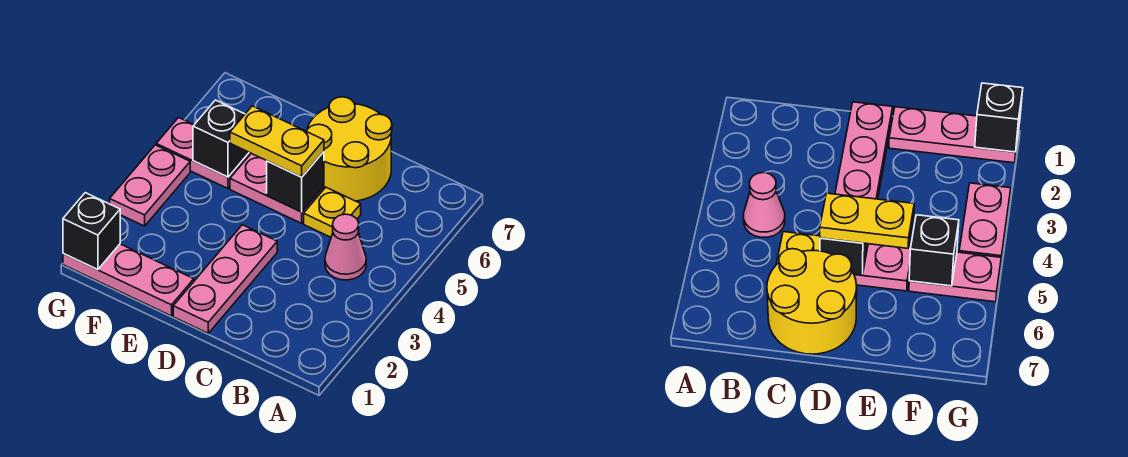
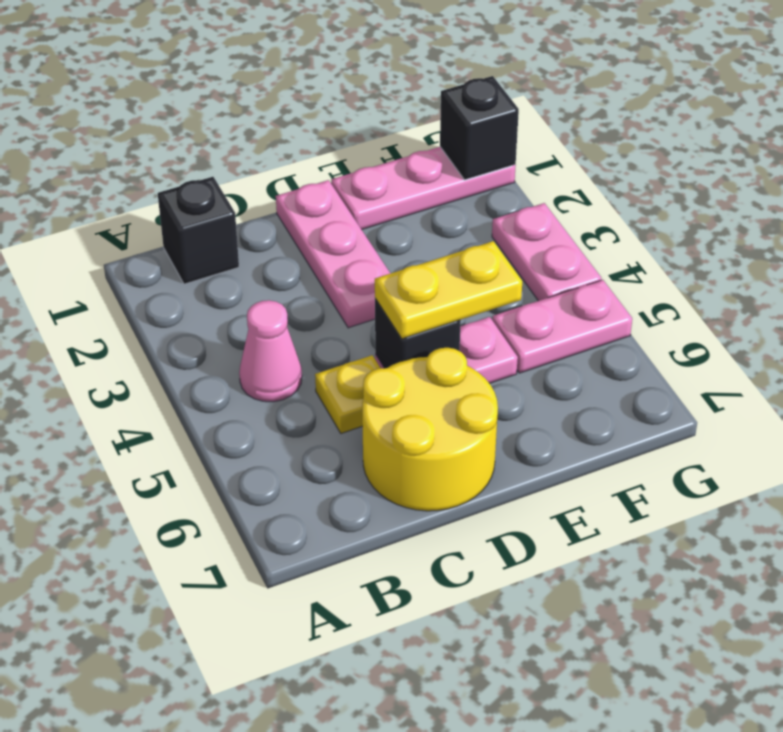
black brick F5 level 2 -> black brick B1 level 1

